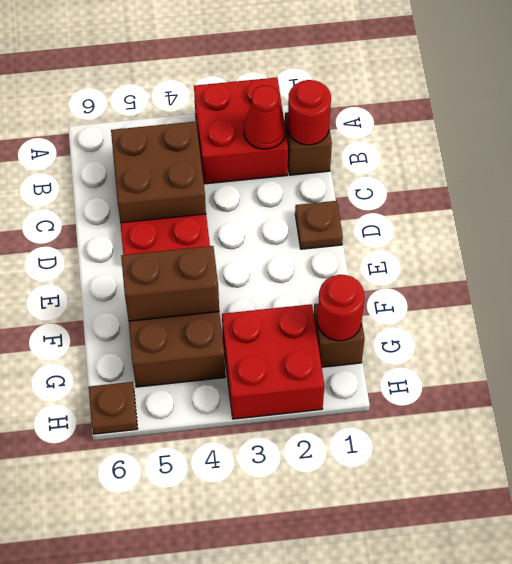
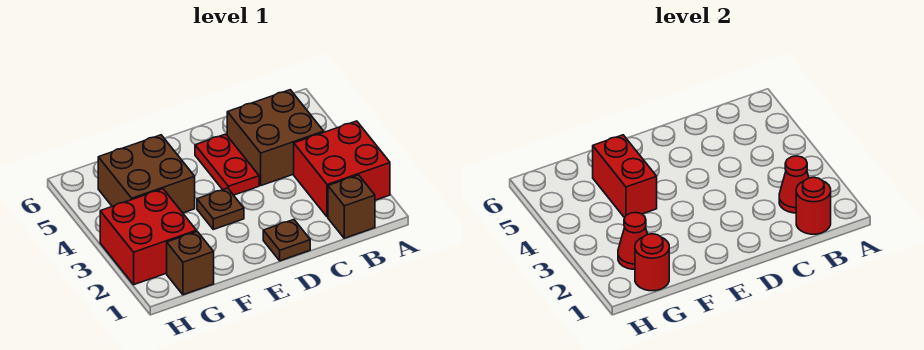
brown brick F4:F5 level 2 -> red brick F4:F5 level 2
none -> red cone G2 level 2
brown plate H6 level 1 -> brown plate E3 level 1

